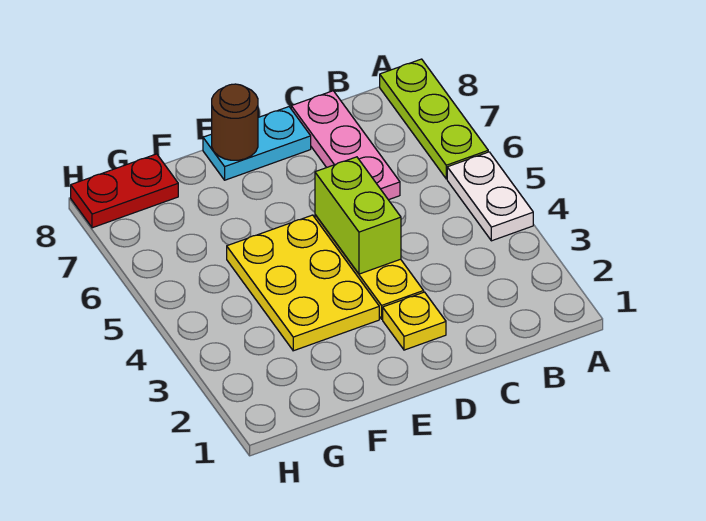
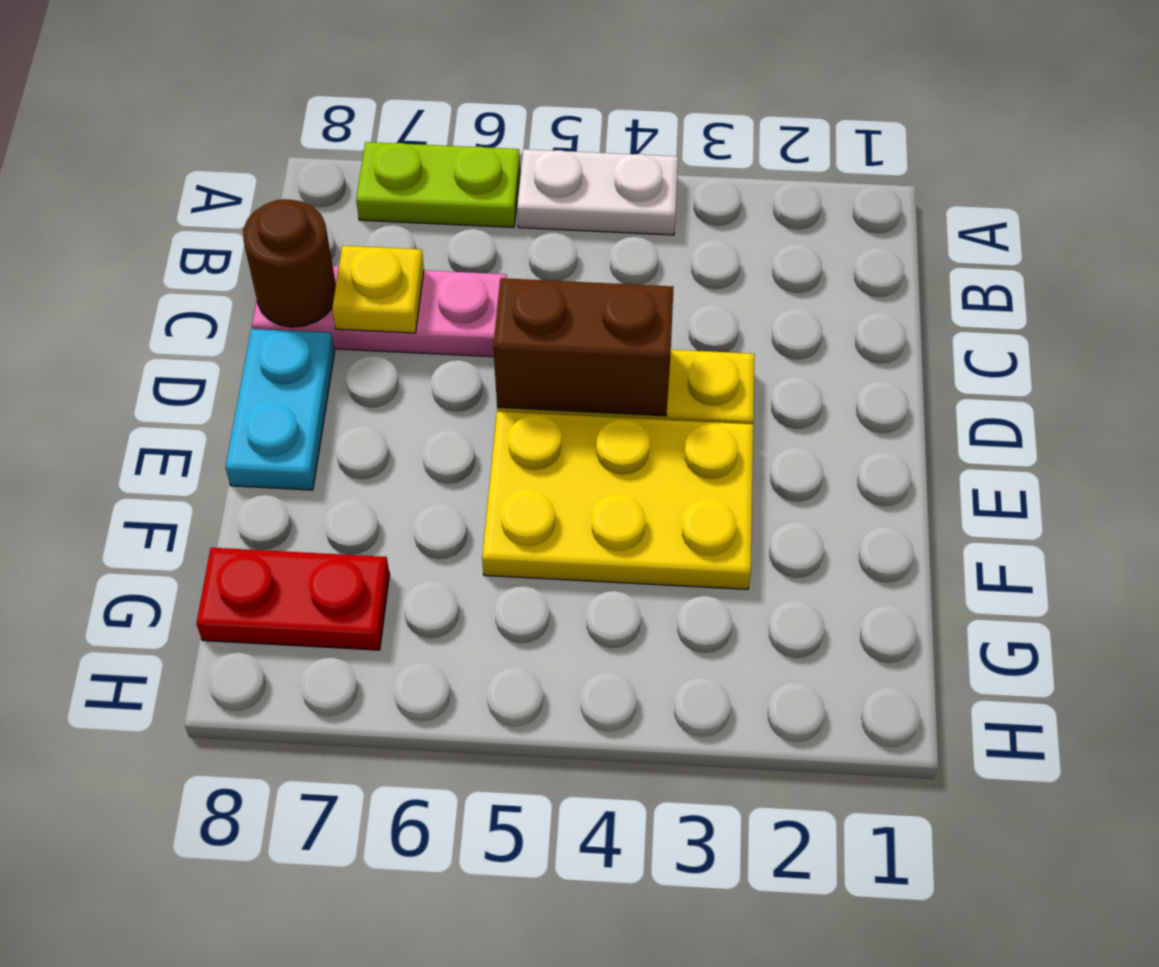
lime plate A6:A8 level 1 -> lime plate A6:A7 level 1
yellow plate D2 level 1 -> yellow plate C7 level 2
lime brick D4:D5 level 2 -> brown brick D4:D5 level 2
brown round brick E8 level 2 -> brown round brick C8 level 2
red plate G8:H8 level 1 -> red plate G7:G8 level 1

